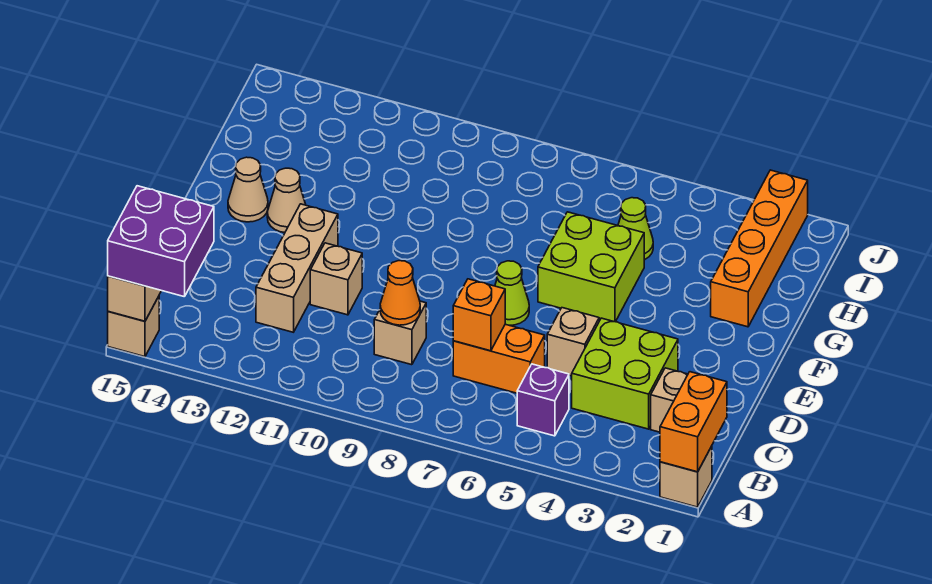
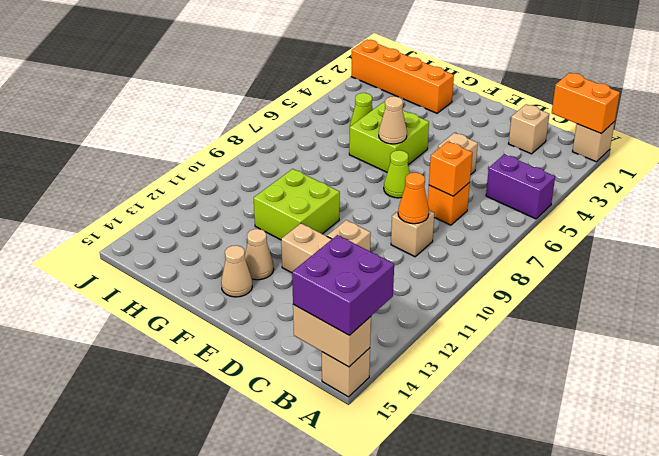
purple brick B5 level 1 -> purple brick A5:B5 level 1
lime brick C3:D4 level 1 -> lime brick F10:G11 level 1
orange brick C6:C7 level 1 -> orange brick C7 level 1
none -> tan cone F6 level 2

